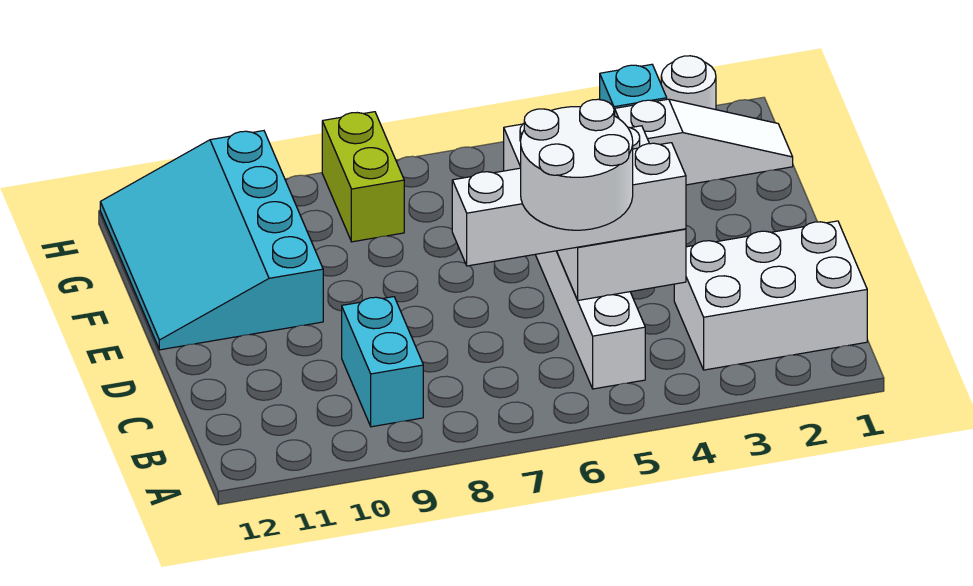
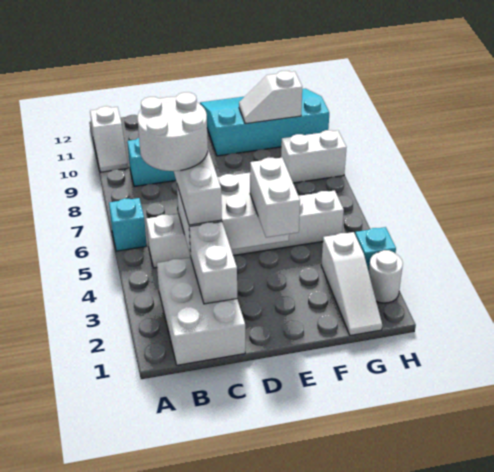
none -> cyan brick A6 level 1
none -> white slope A10:A11 level 1 top 11
none -> white brick C2:C3 level 2
none -> white brick E3:E4 level 3
none -> white slope F10:G10 level 2 top G
lime brick G8:H8 level 1 -> white brick G8:H8 level 1

